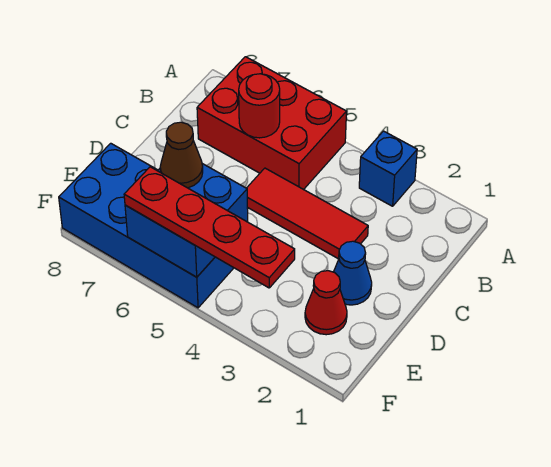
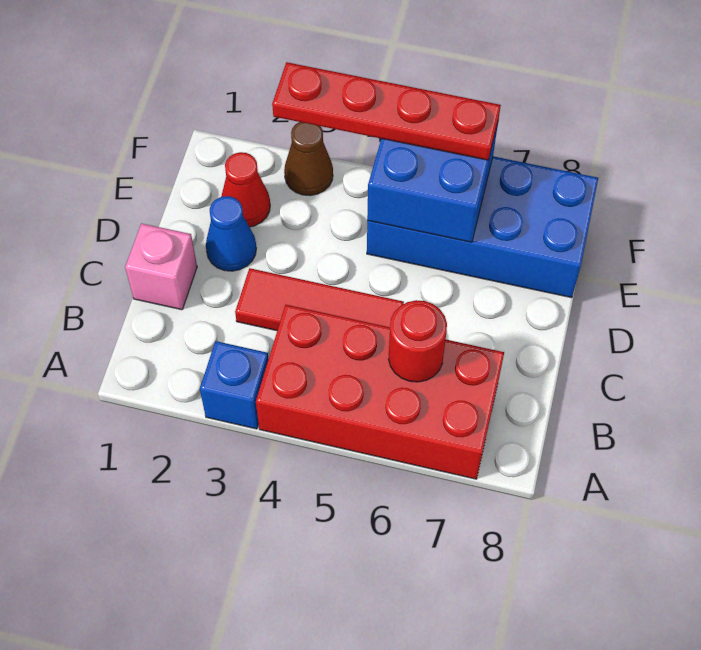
red brick A5:B7 level 1 -> red brick A4:B7 level 1
none -> pink brick C1 level 1
brown cone E6 level 3 -> brown cone F3 level 1

